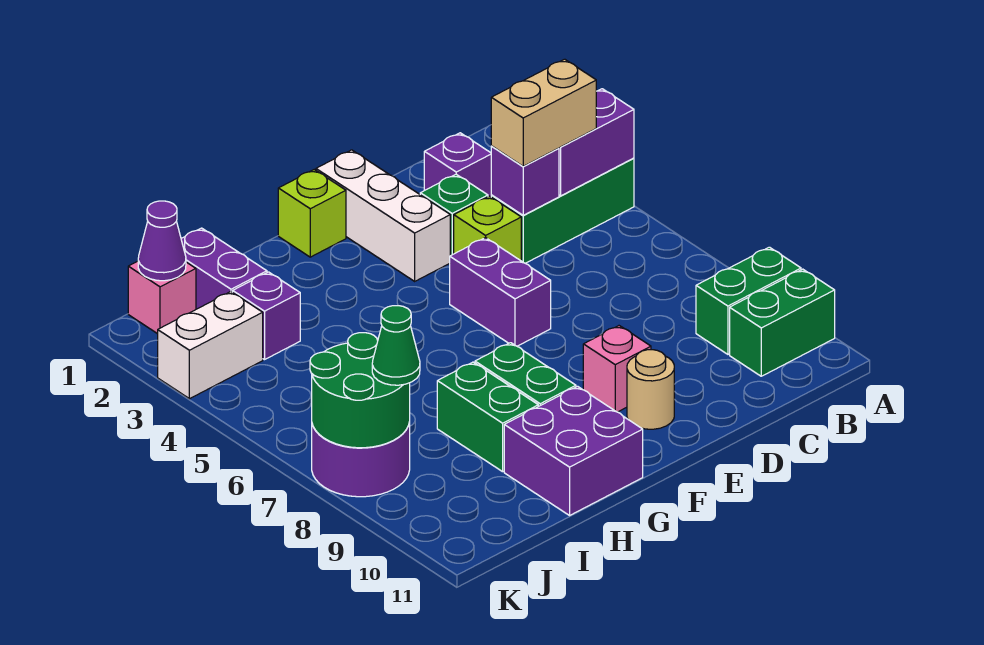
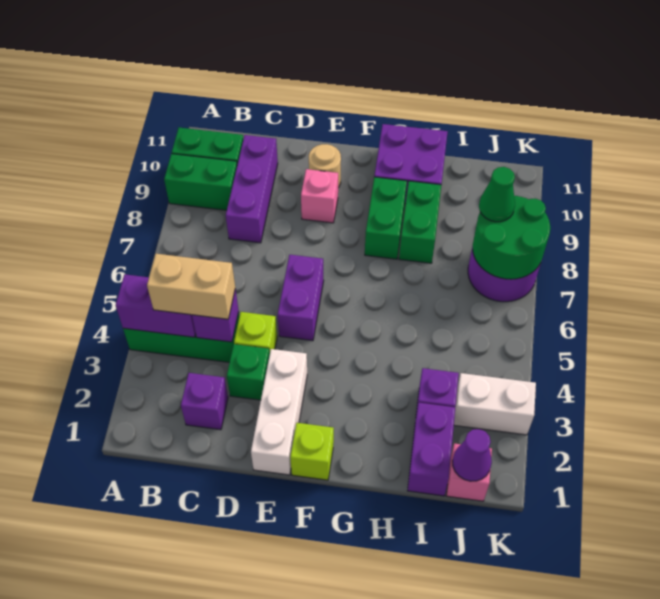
none -> purple brick C8:C10 level 1

